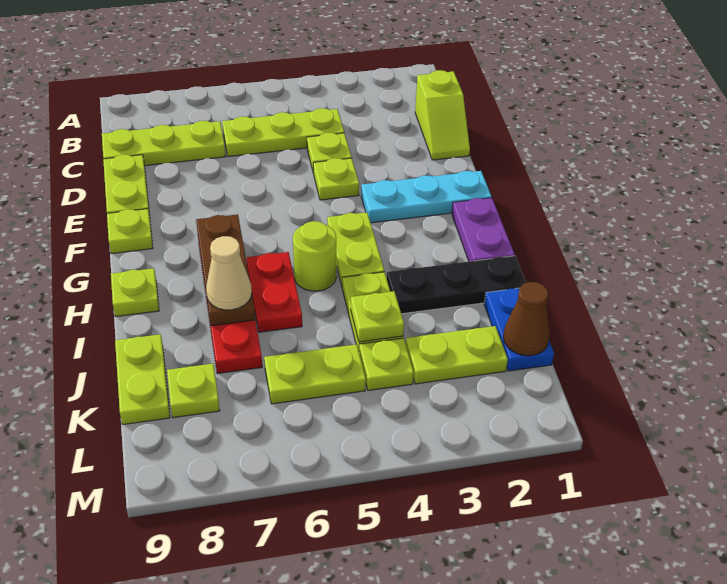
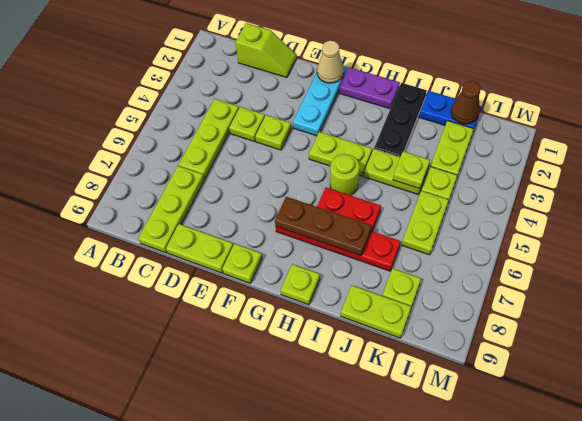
tan cone I7 level 3 -> tan cone F1 level 2

